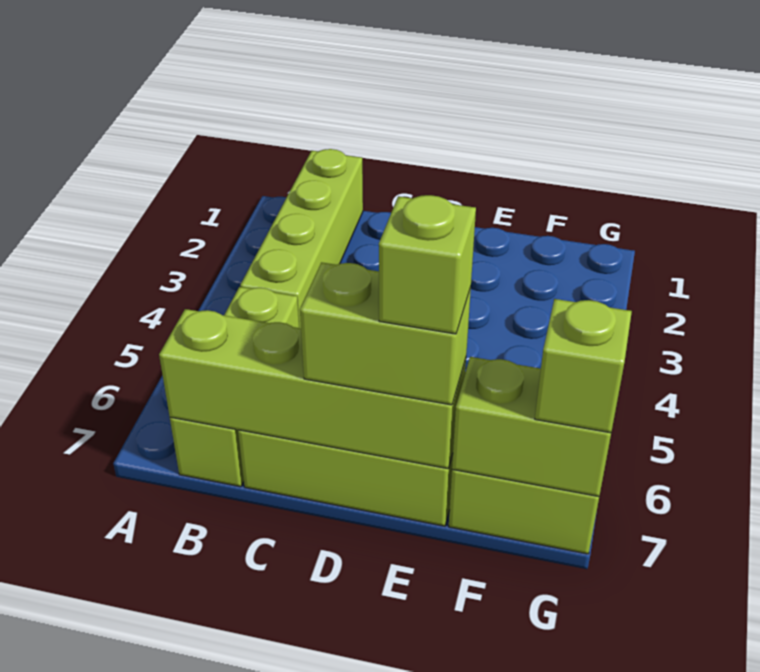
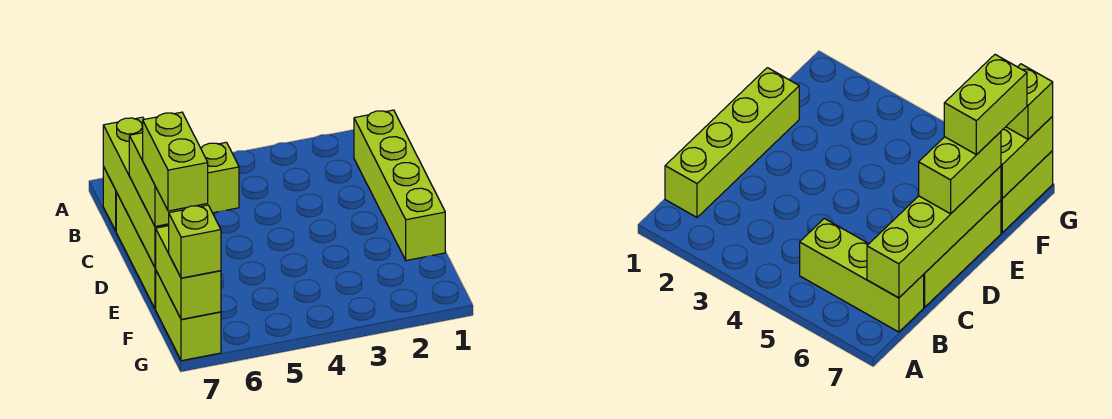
lime brick B1:B4 level 1 -> lime brick B1:E1 level 1
lime brick E7 level 4 -> lime brick E7:F7 level 4

